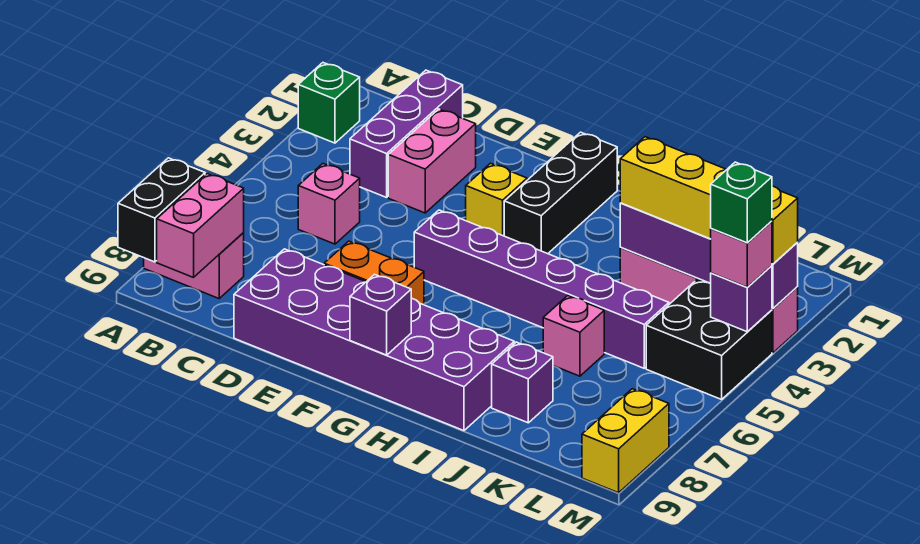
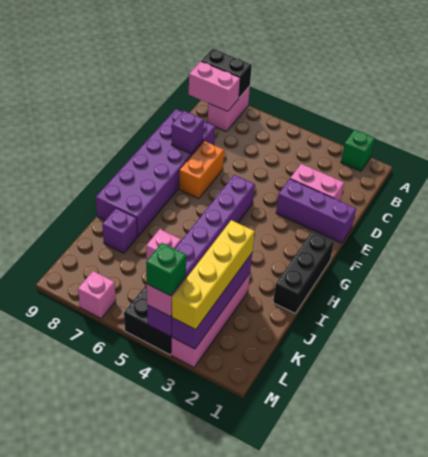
purple brick C1:C3 level 1 -> purple brick E1:E3 level 1
pink brick C5 level 1 -> pink brick M7 level 1
yellow brick F3 level 1 -> none
black brick G1:G3 level 1 -> black brick G1:I1 level 1
purple brick G9 level 2 -> purple brick E8 level 2
yellow brick M8:M9 level 1 -> none

